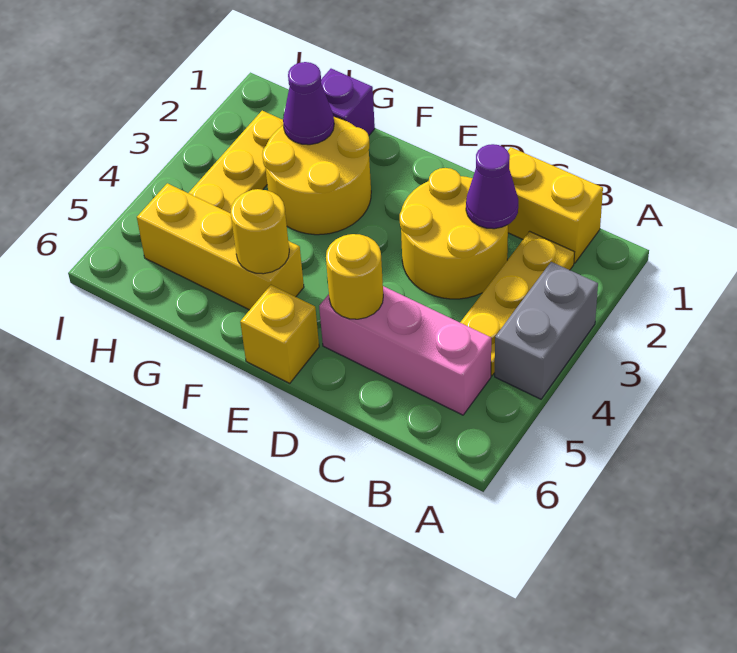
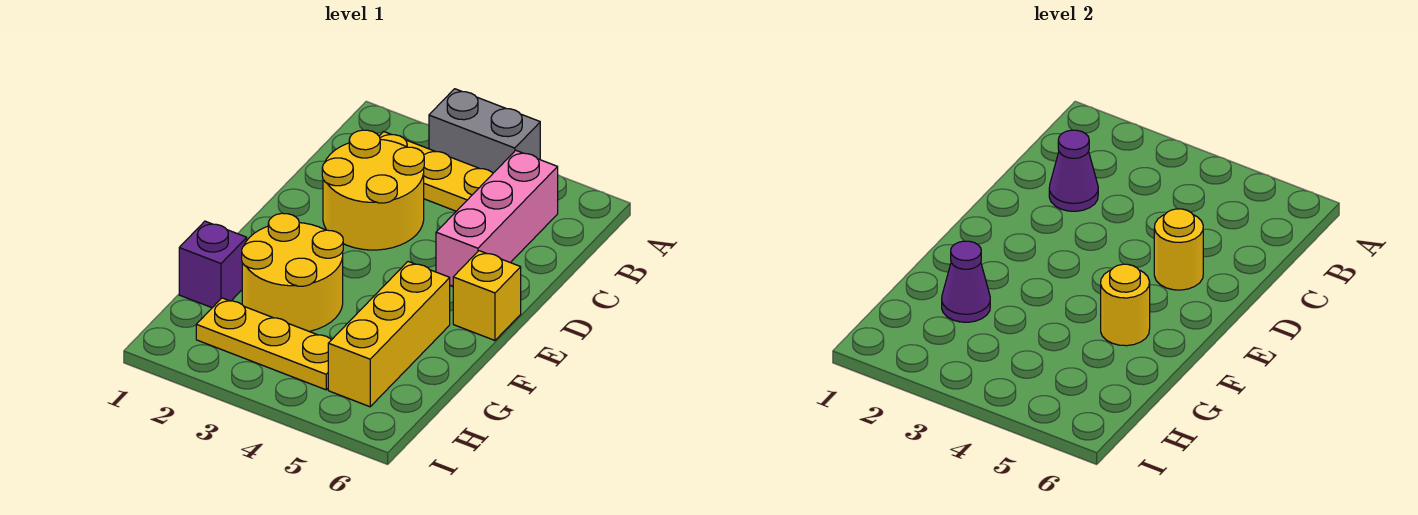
yellow brick B1:C1 level 1 -> none

